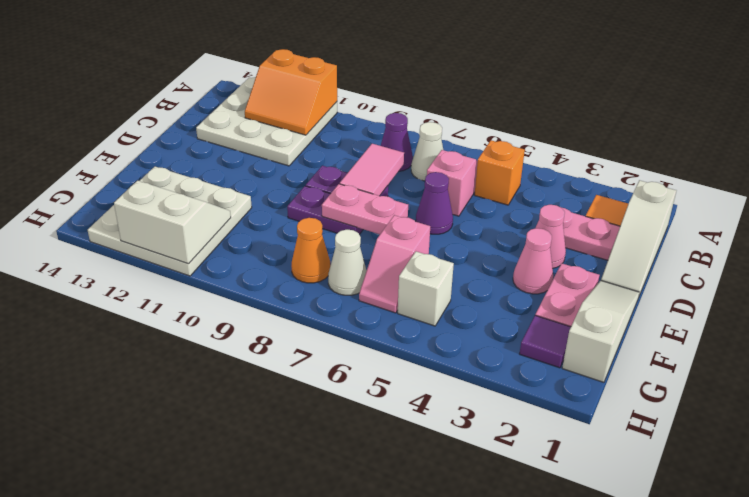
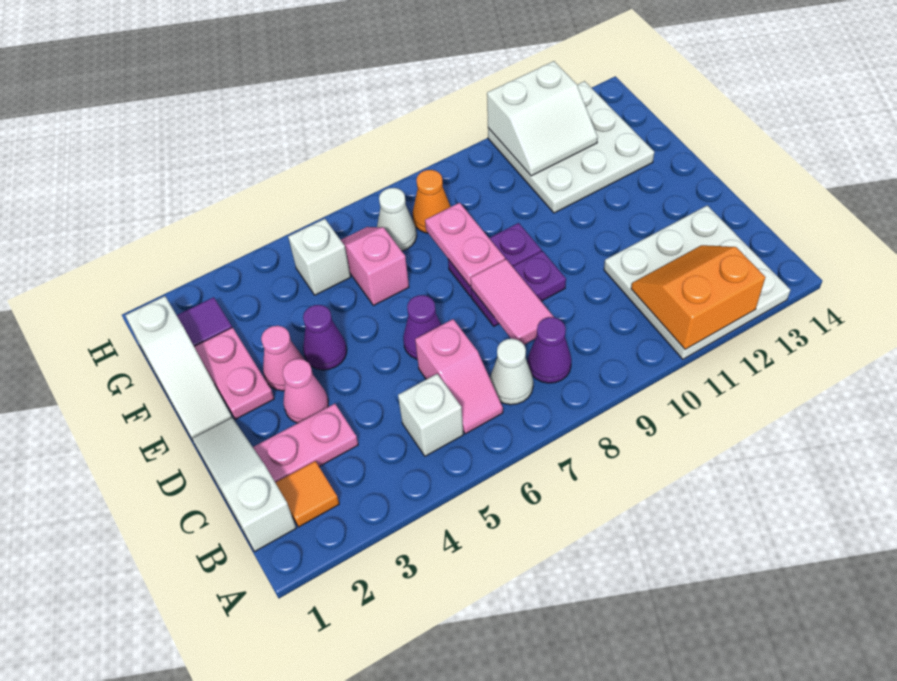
orange brick B5 level 1 -> white brick B5 level 1
none -> purple cone E4 level 1
pink plate E7:E8 level 2 -> pink plate E8:F8 level 2

